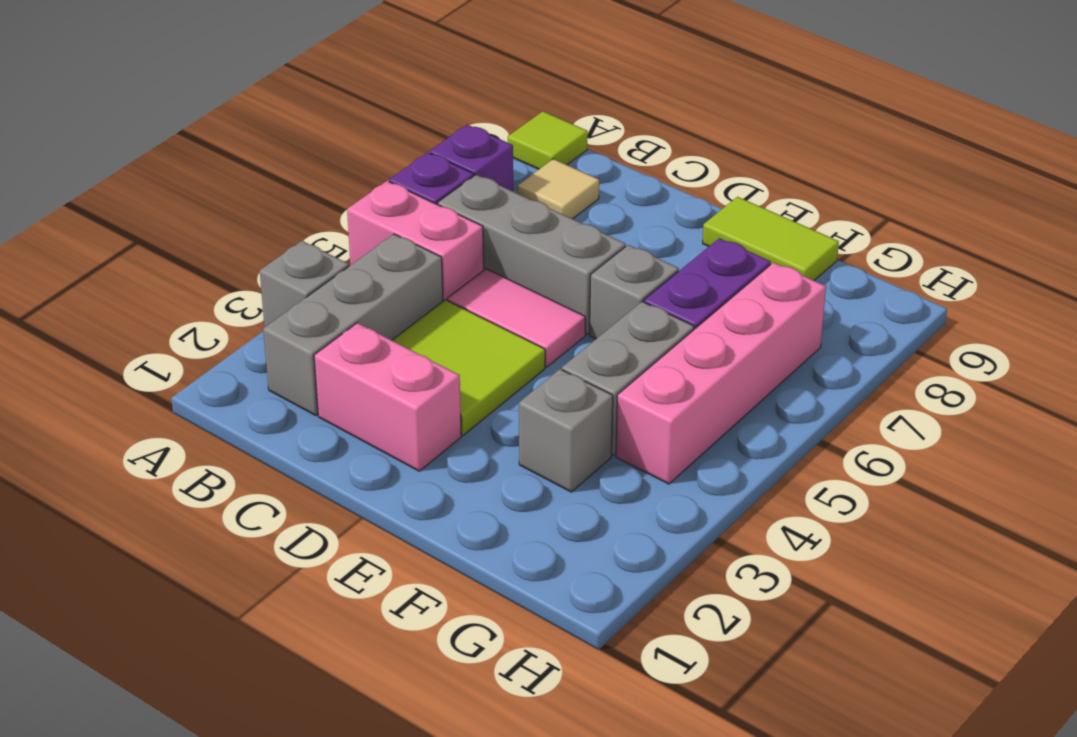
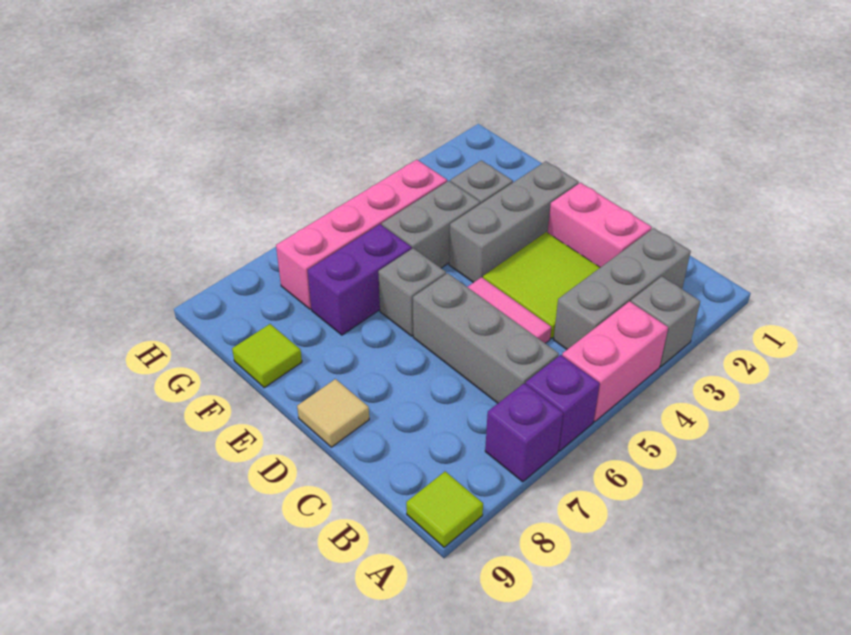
pink brick A5:B5 level 1 -> pink brick A4:A5 level 1
tan tile B8 level 1 -> tan tile D9 level 1
none -> grey brick E2:E4 level 1
lime tile E9:F9 level 1 -> lime tile F9 level 1

